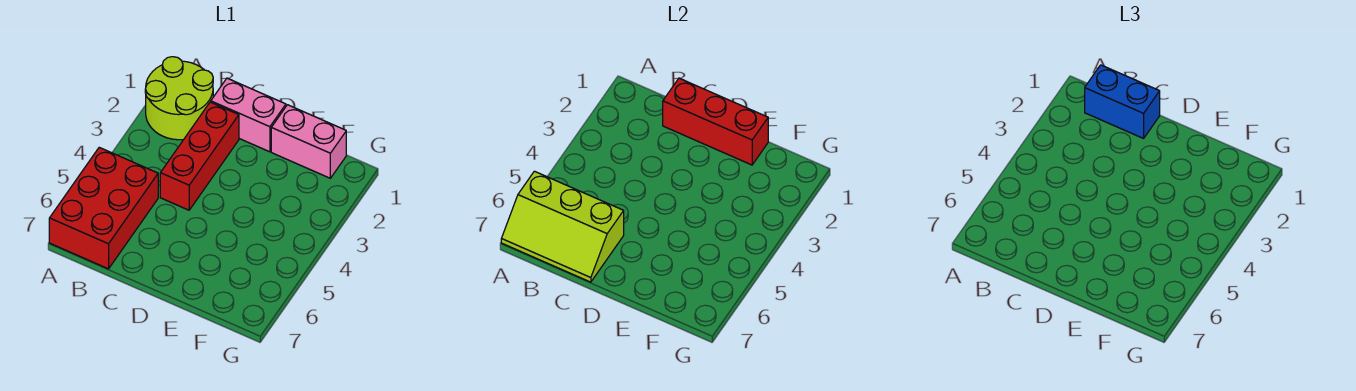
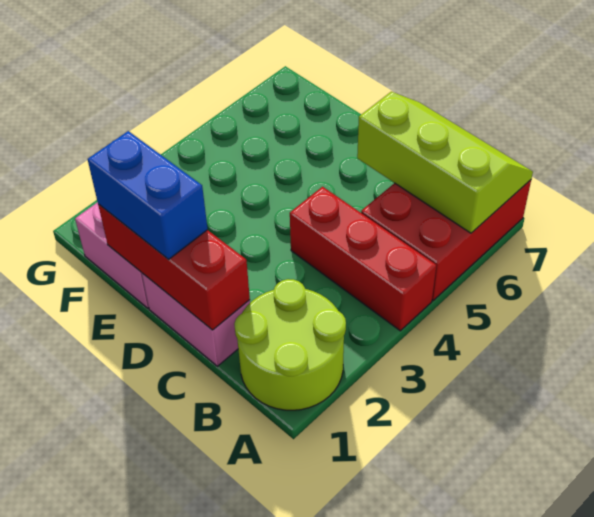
blue brick B1:C1 level 3 -> blue brick D1:E1 level 3
red brick C2:C4 level 1 -> red brick A4:C4 level 1

